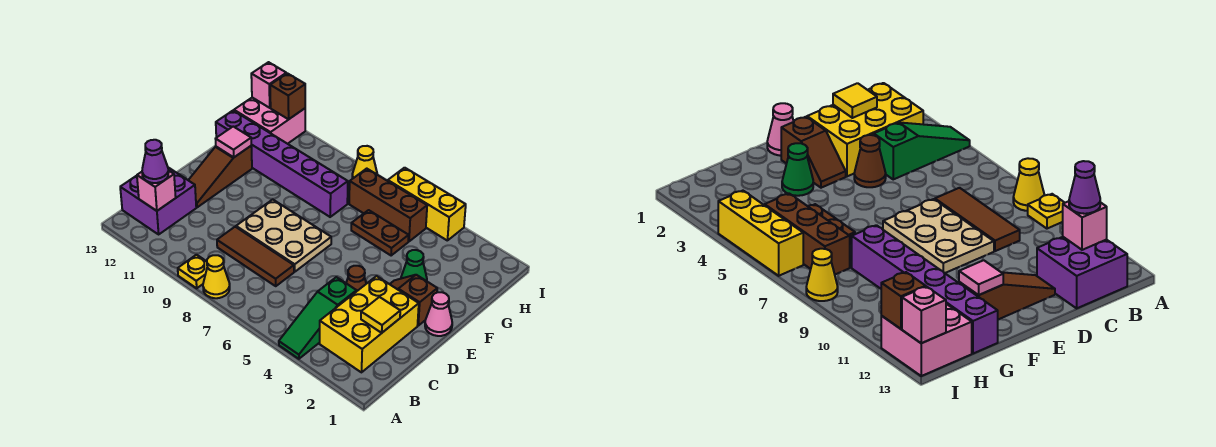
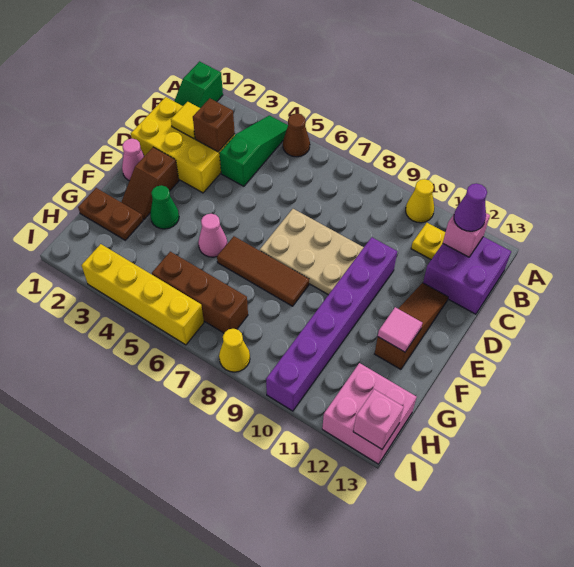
none -> green slope A1:B1 level 1 top A
yellow cone A8 level 1 -> yellow cone A10 level 1
yellow plate A9 level 1 -> yellow plate B11 level 1
yellow brick B2:D3 level 1 -> yellow brick C1:D3 level 1
brown tile C7:C9 level 1 -> brown tile F6:F8 level 1
brown cone D4 level 1 -> brown cone A5 level 1
brown slope E2:E3 level 1 top 2 -> brown slope E2:F2 level 1 top E
none -> pink cone F5 level 1
brown plate G5:G6 level 1 -> brown plate G1:G2 level 1
purple brick G8:G13 level 1 -> purple brick D10:I10 level 1
yellow brick I4:I6 level 1 -> yellow brick I3:I6 level 1
brown brick I12 level 2 -> brown brick C3 level 2

